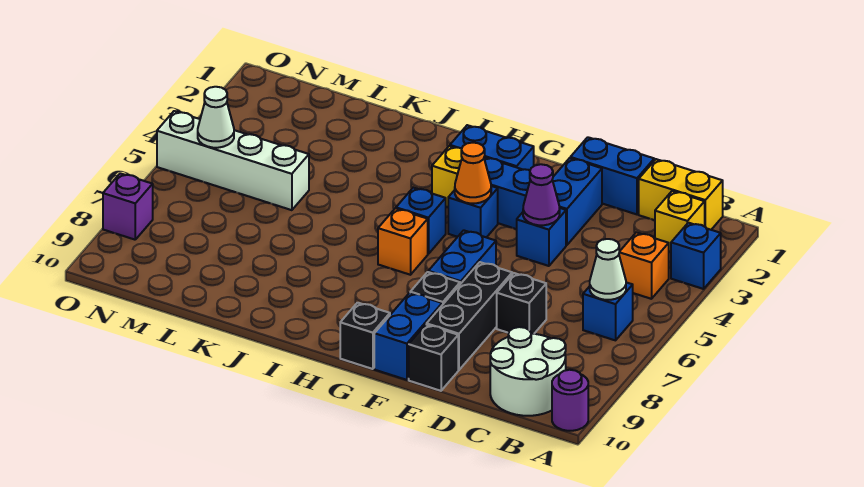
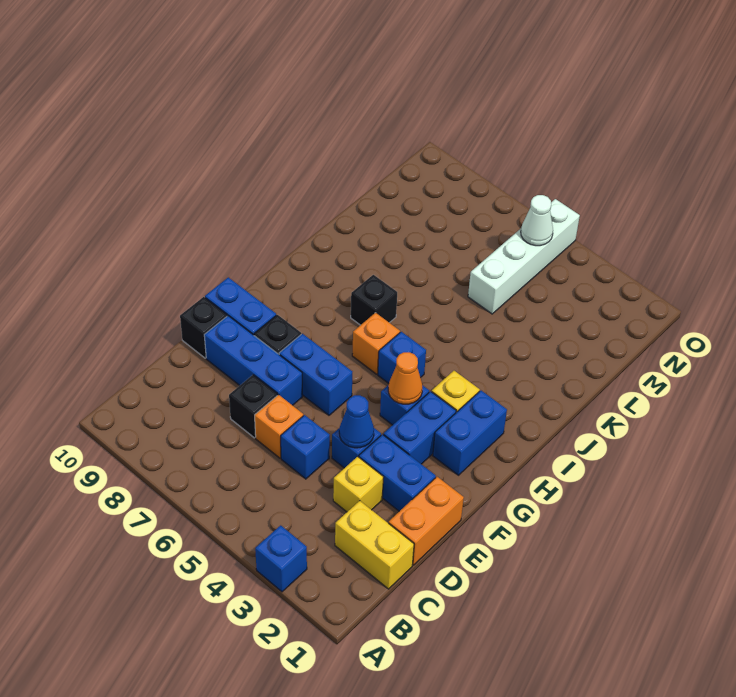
purple round brick A10 level 1 -> none
yellow brick B1:C1 level 1 -> yellow brick C1:C2 level 1
yellow brick B2 level 1 -> yellow brick D3 level 1
orange brick B4 level 1 -> orange brick D6 level 1
blue brick B6 level 1 -> blue brick D5 level 1
white cone B6 level 2 -> none
white round brick B9:C10 level 1 -> none
blue brick D1:E1 level 1 -> orange brick D1:E1 level 1
purple cone E4 level 2 -> blue cone E4 level 2
black brick E7:E9 level 1 -> blue brick E7:E9 level 1
black brick G10 level 1 -> black brick I7 level 1
purple brick O8 level 1 -> none

